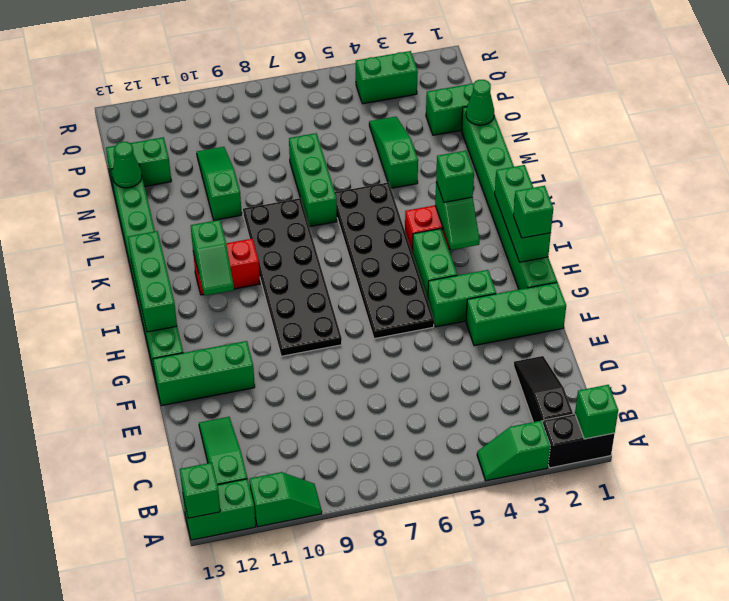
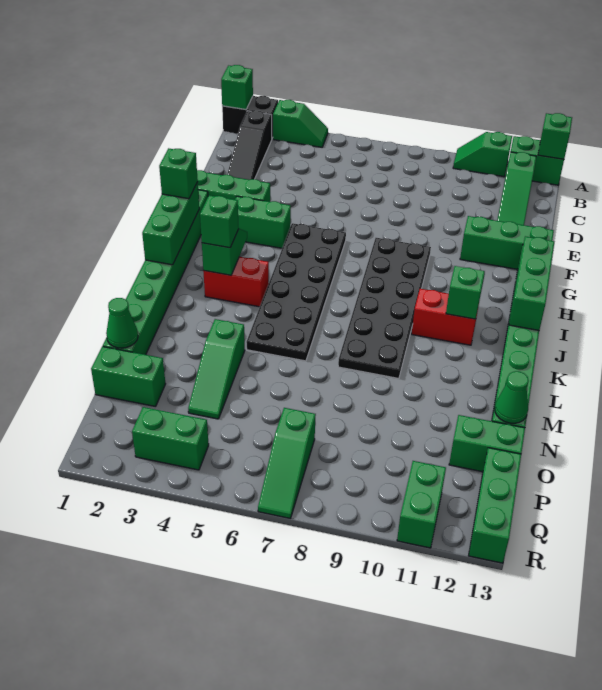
green brick H4:I4 level 1 -> green brick Q11:R11 level 1
green brick L7:N7 level 1 -> green brick P13:R13 level 1
green slope M10:O10 level 1 top M -> green slope P7:R7 level 1 top P

